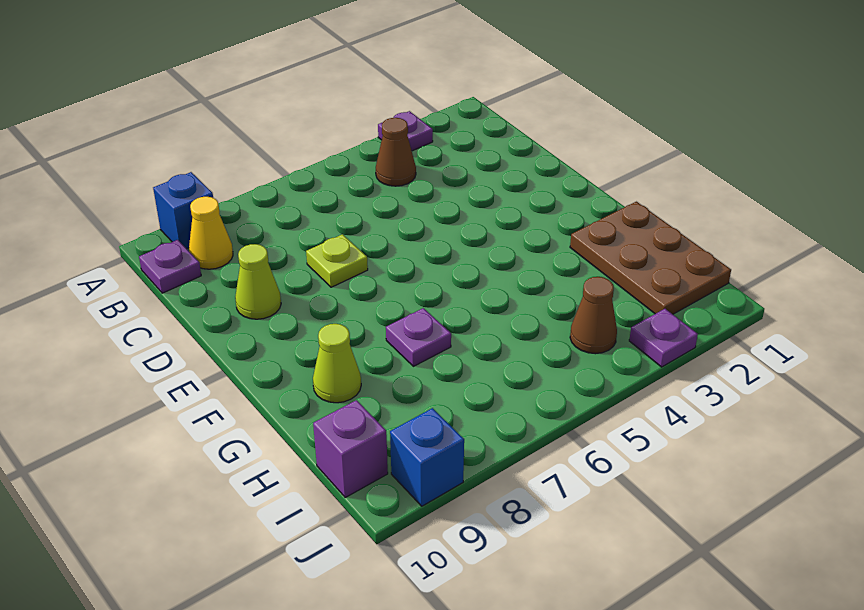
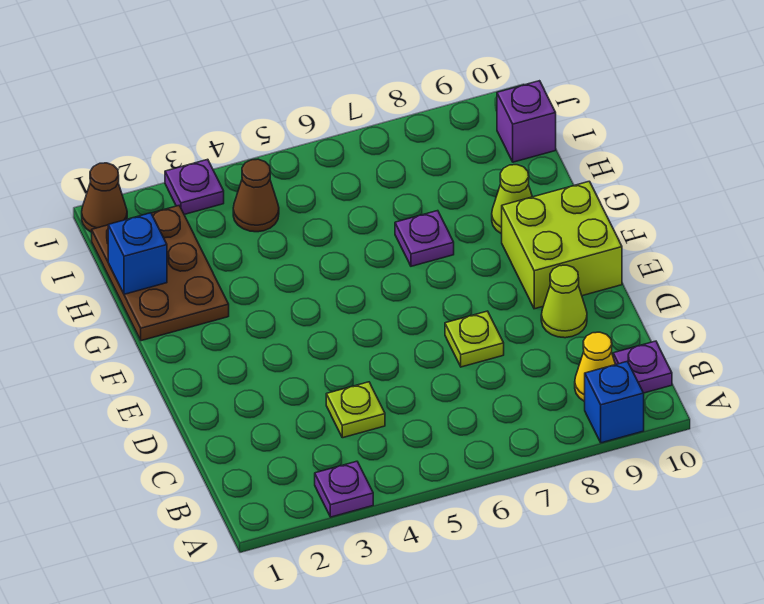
brown cone B4 level 1 -> brown cone J1 level 1
none -> lime plate C4 level 1
none -> lime brick E9:F10 level 1
blue brick J9 level 1 -> blue brick H1 level 2

